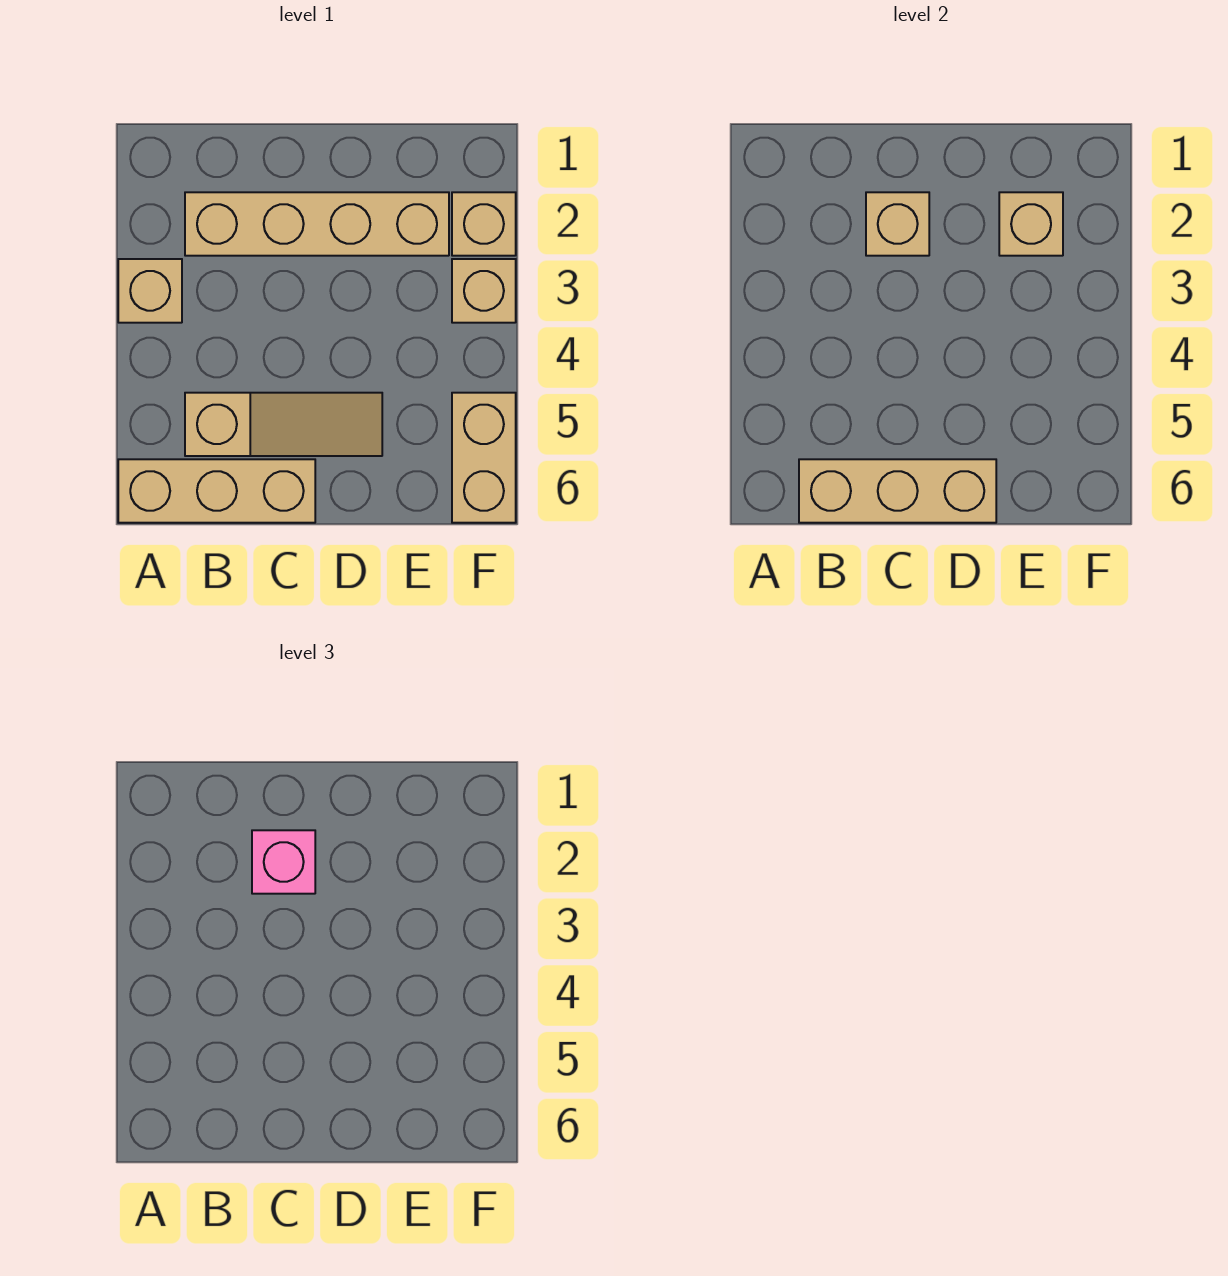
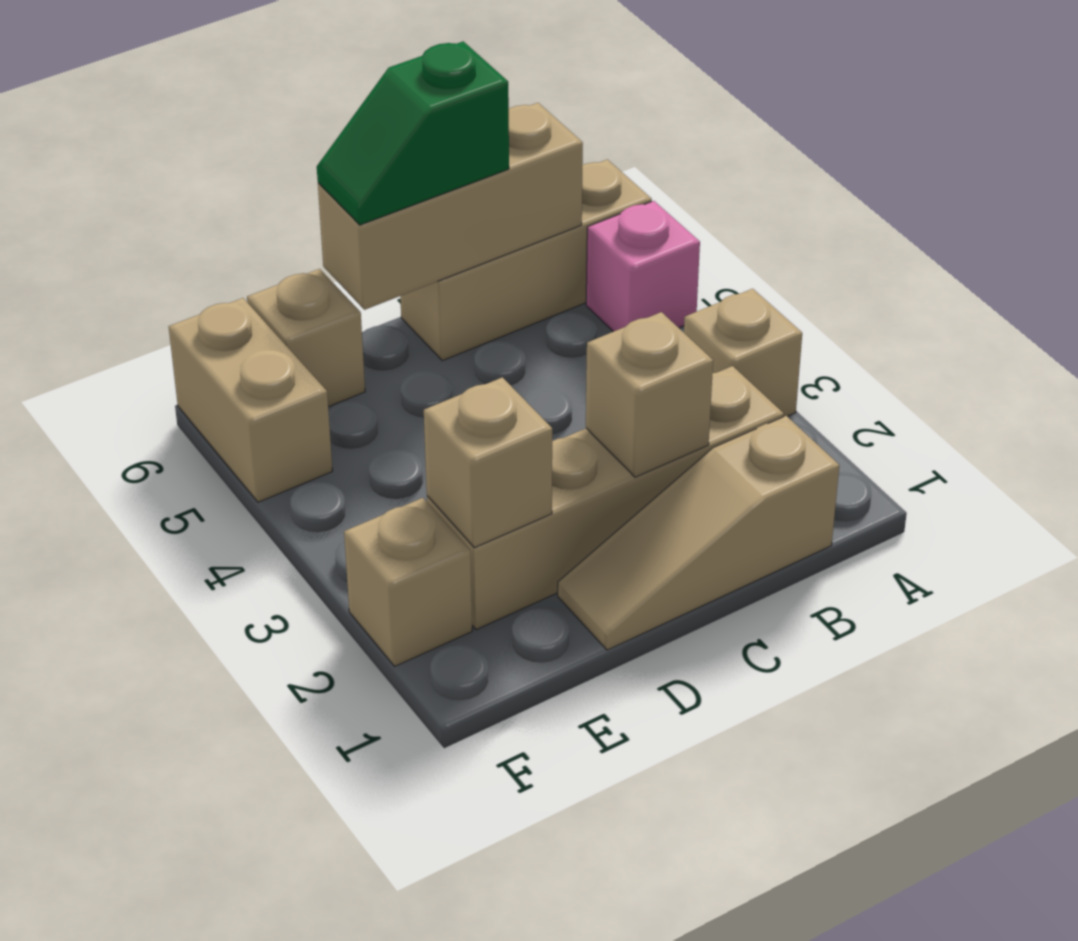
tan slope B5:D5 level 1 top B -> tan slope B1:D1 level 1 top B
pink brick C2 level 3 -> pink brick A5 level 1
none -> green slope C6:D6 level 3 top C
tan brick F3 level 1 -> tan brick E6 level 1

